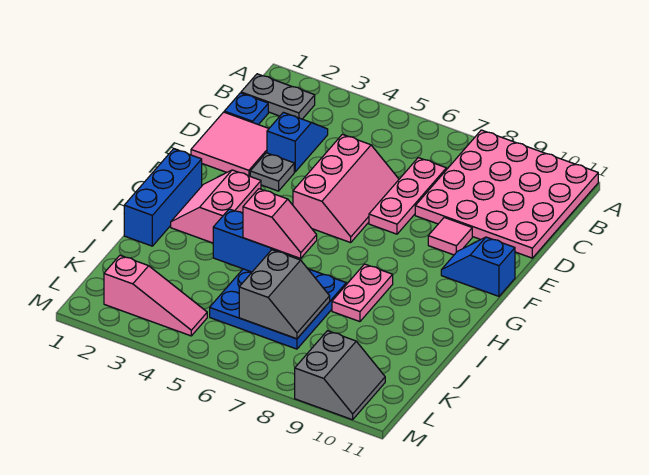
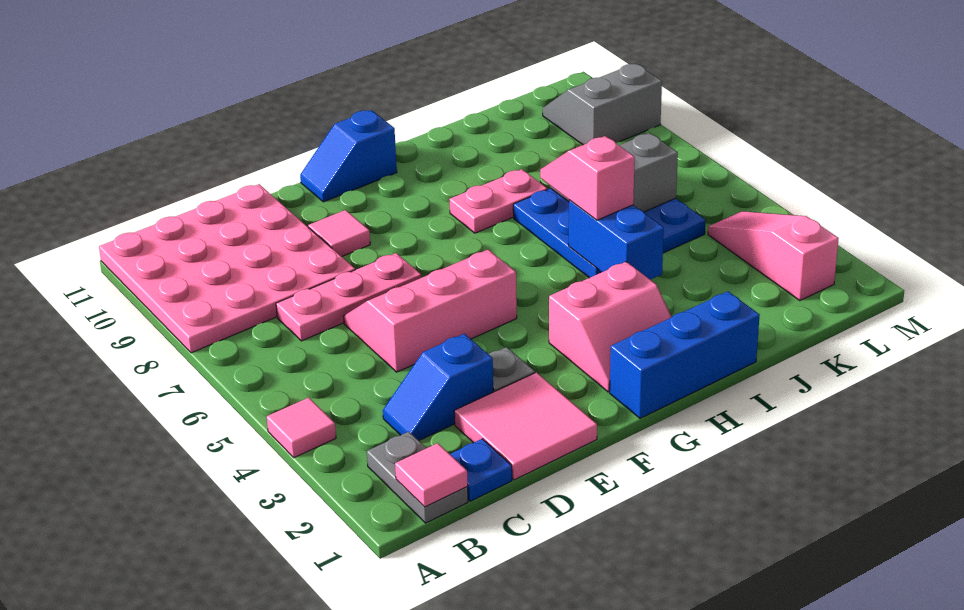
none -> pink tile A4 level 1
none -> pink tile B1 level 2
blue slope F10:F11 level 1 top 11 -> blue slope F11:G11 level 1 top G

